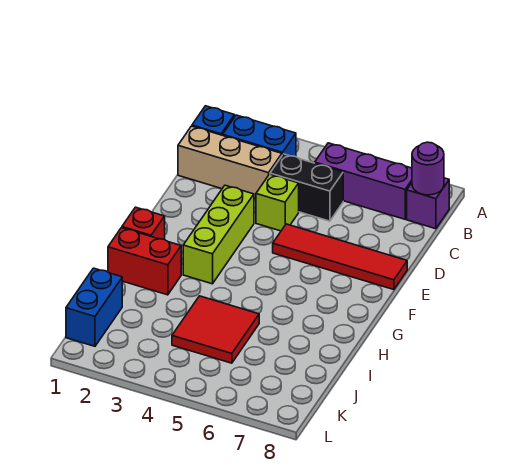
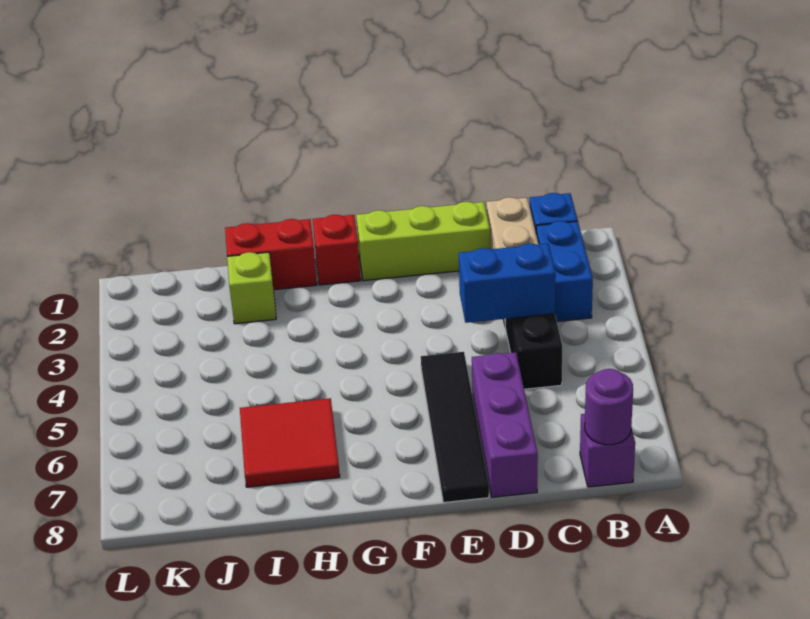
purple brick B5:B7 level 1 -> purple brick D6:D8 level 1
lime brick D4 level 1 -> lime brick I2 level 1
lime brick E3:G3 level 1 -> lime brick D1:F1 level 1
red tile E5:E8 level 1 -> black tile E5:E8 level 1
red brick H1:H2 level 1 -> red brick H1:I1 level 1
red tile I4:J5 level 1 -> red tile H6:I7 level 1
blue brick J1:K1 level 1 -> blue brick C4:D4 level 2

